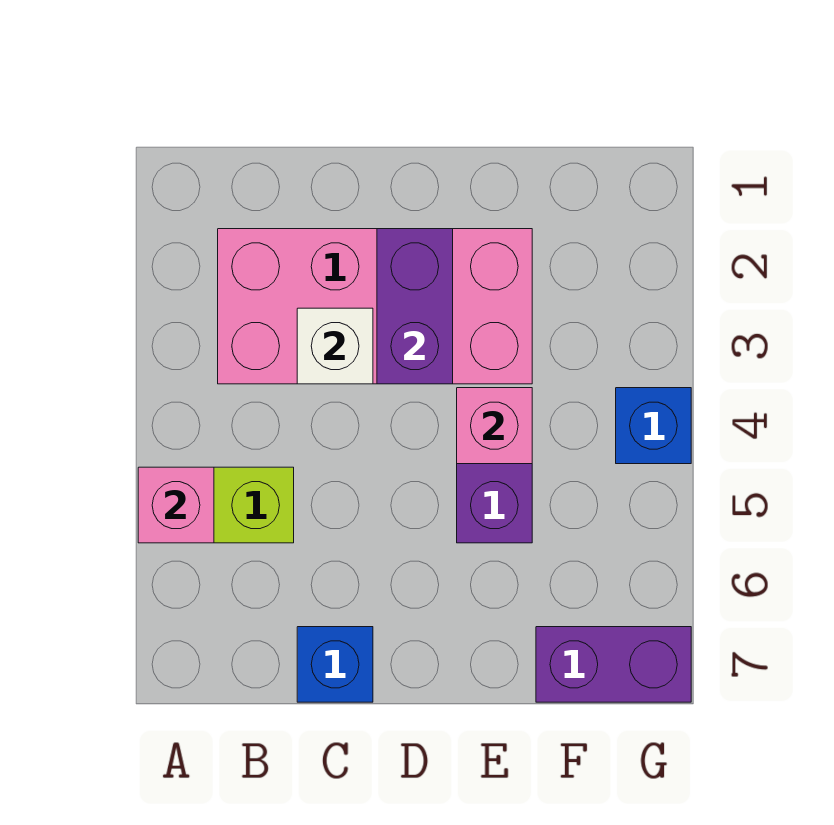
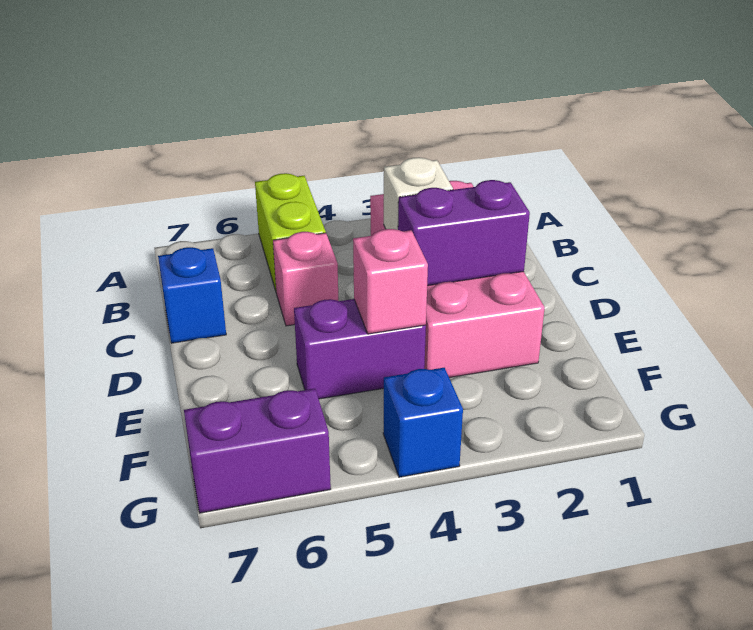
pink brick A5 level 2 -> pink brick C5 level 1
purple brick F7:G7 level 1 -> purple brick G6:G7 level 1

